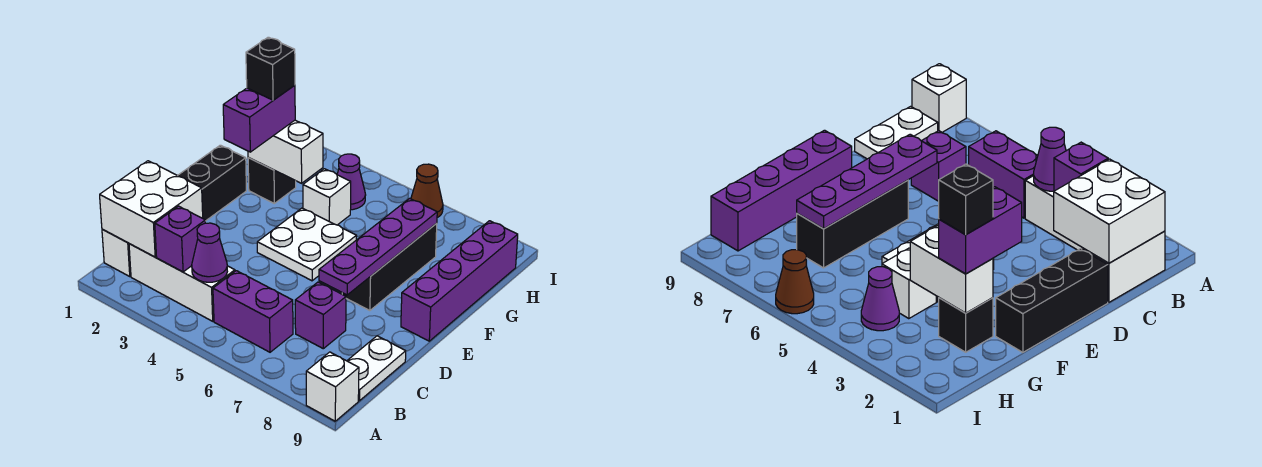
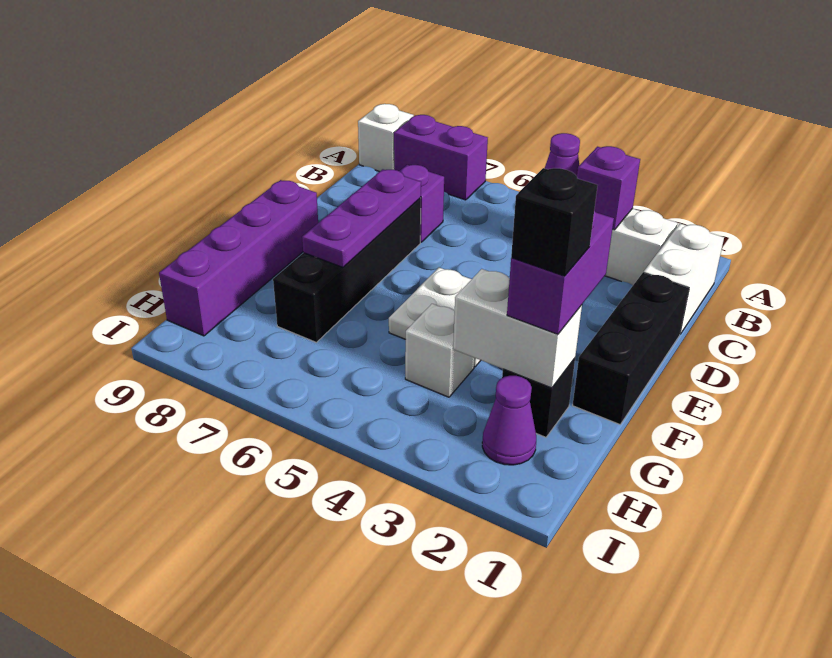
white brick B1:C2 level 2 -> none
purple brick B5:B6 level 1 -> purple brick A7:A8 level 1
white plate B9:C9 level 1 -> none
purple plate D7:G7 level 2 -> purple plate D7:F7 level 2
black brick E7:G7 level 1 -> black brick D7:G7 level 1
purple cone H4 level 1 -> purple cone H2 level 1
brown cone I6 level 1 -> none

